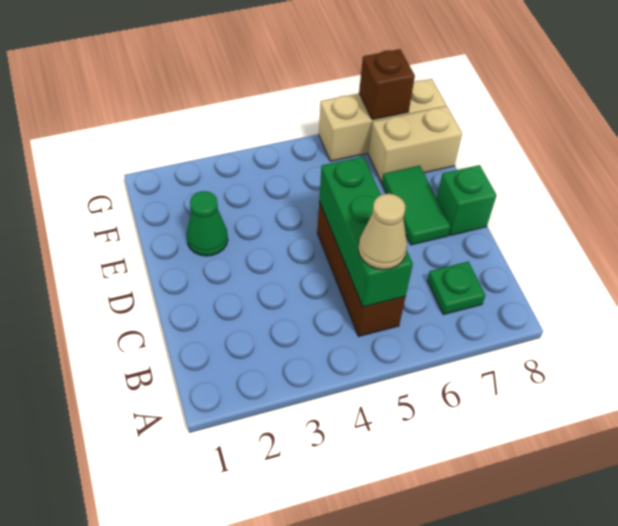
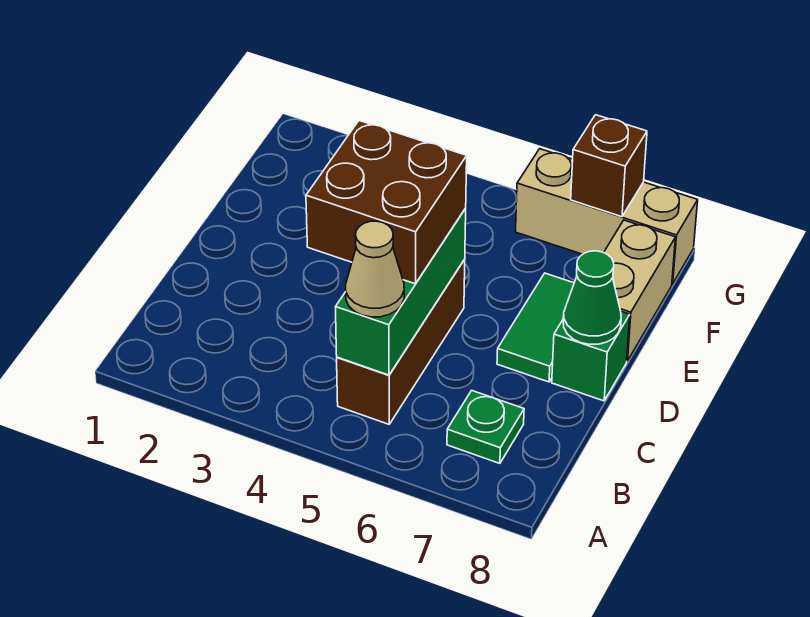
none -> brown brick C4:D5 level 3
green cone E2 level 1 -> green cone D8 level 2
tan brick F7:F8 level 1 -> tan brick E8:F8 level 1

